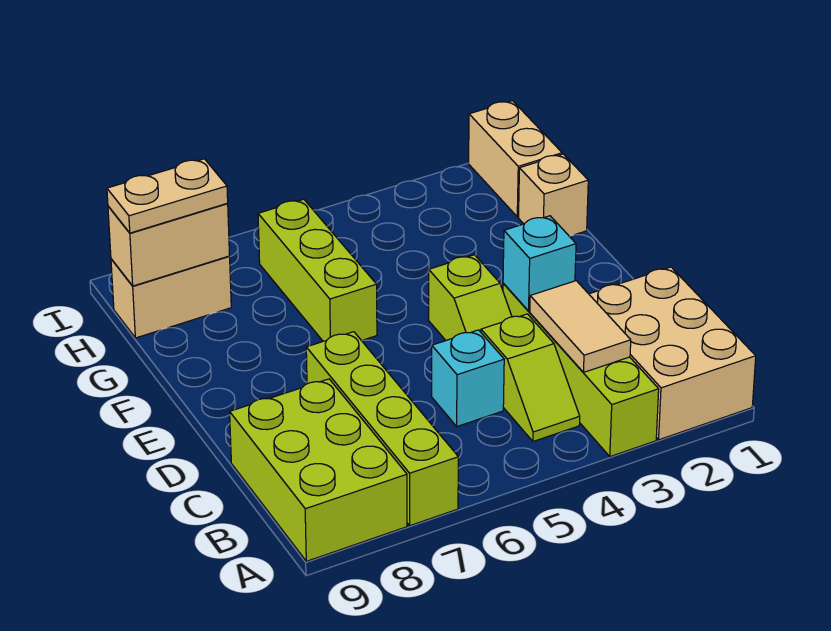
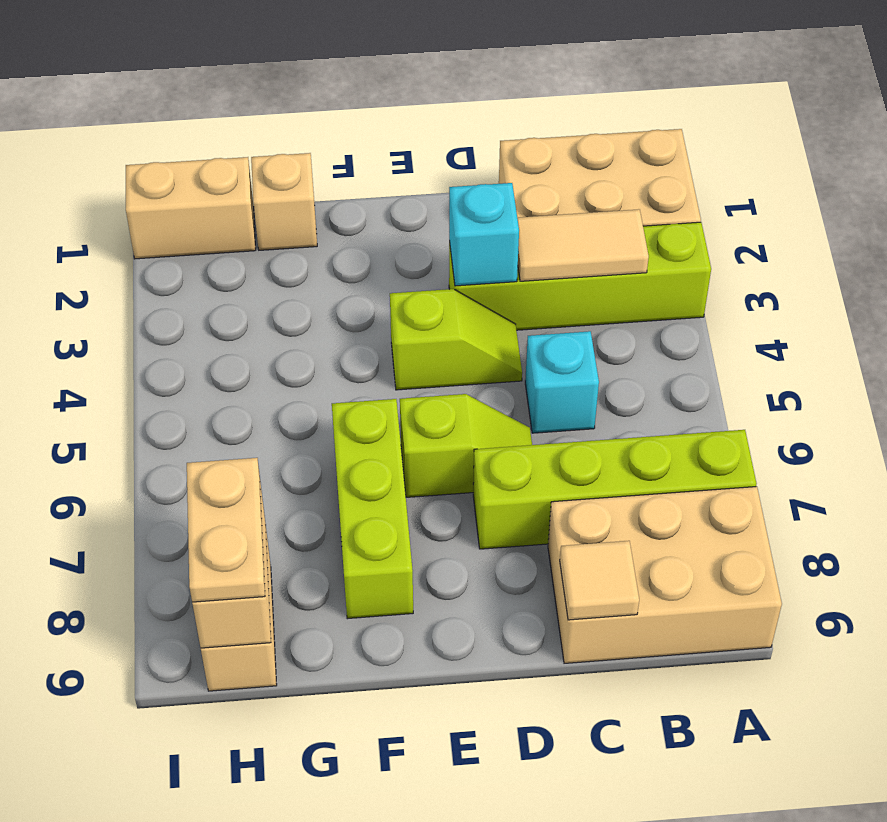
lime brick A8:C9 level 1 -> tan brick A8:C9 level 1
lime slope B4:C4 level 1 top C -> lime slope D6:E6 level 1 top E
none -> tan tile C9 level 2
lime brick F6:H6 level 1 -> lime brick F6:F8 level 1

